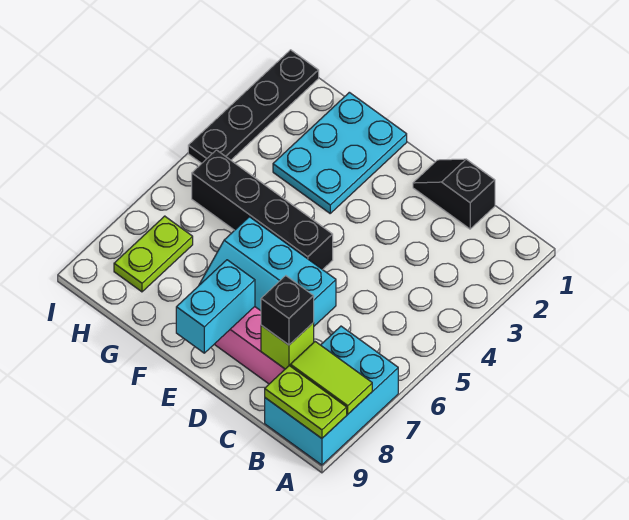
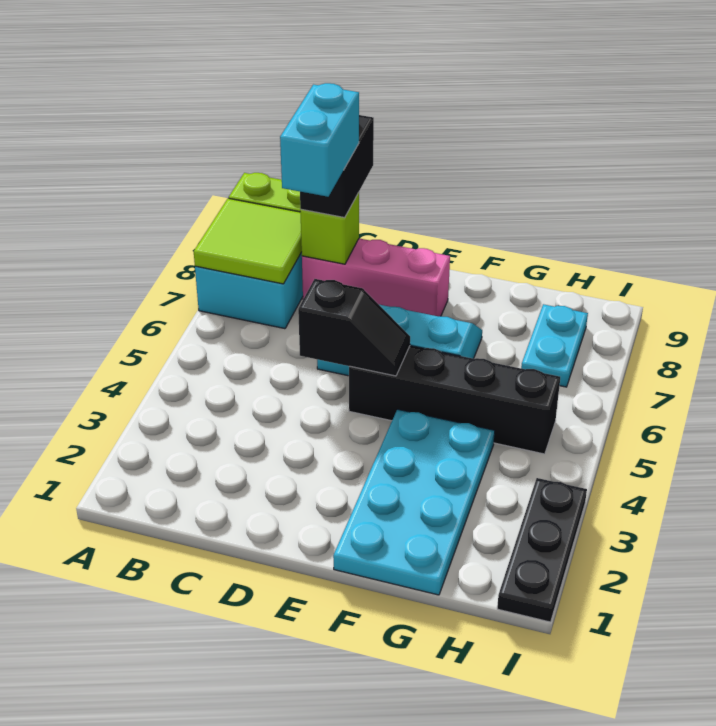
lime tile A8:B8 level 2 -> lime tile A7:B8 level 2
black slope C1:D1 level 1 top C -> black slope D5:E5 level 2 top D
black brick C8 level 3 -> black brick C8:C9 level 3
cyan brick E8:E9 level 2 -> cyan brick C7:C8 level 4
cyan plate F1:G3 level 1 -> cyan plate F1:G4 level 1
lime plate H7:H8 level 1 -> cyan plate H7:H8 level 1
black plate I1:I4 level 1 -> black plate I1:I3 level 1

